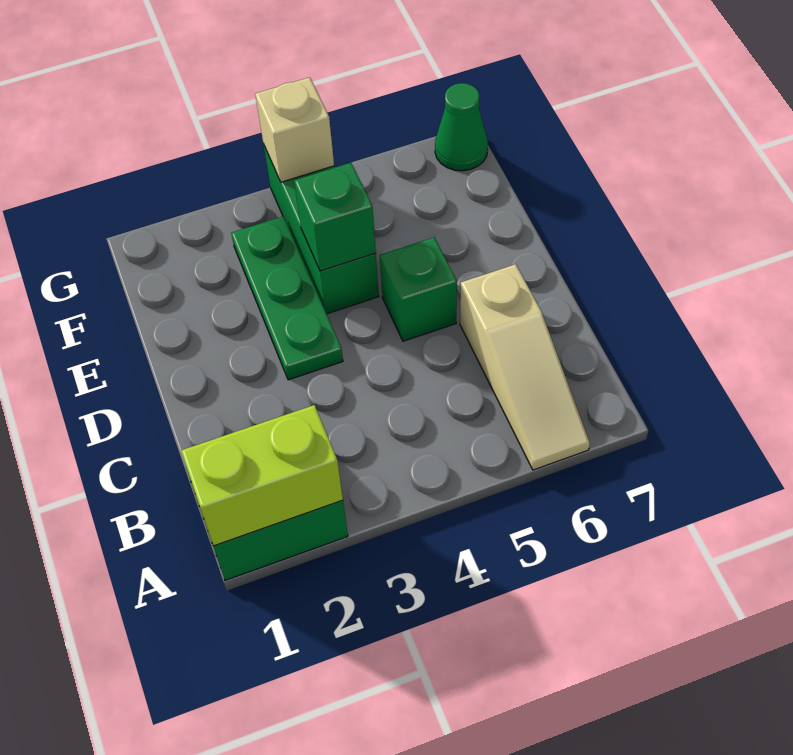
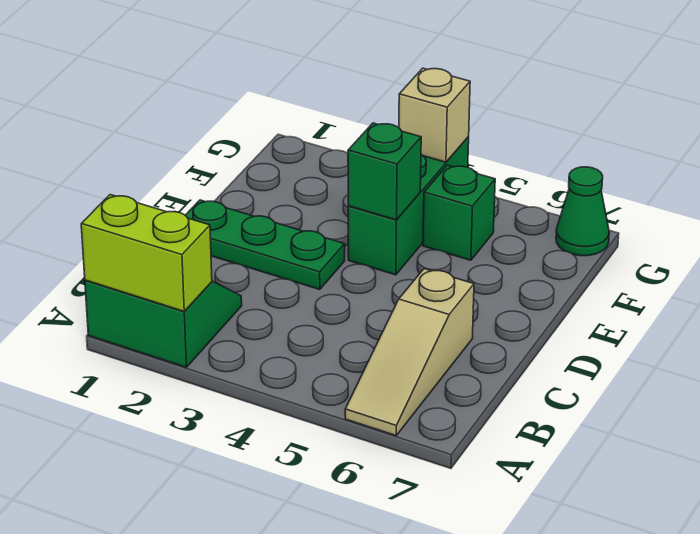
green plate D3:F3 level 1 -> green plate D1:D3 level 1
green brick D5 level 1 -> green brick F5 level 1

